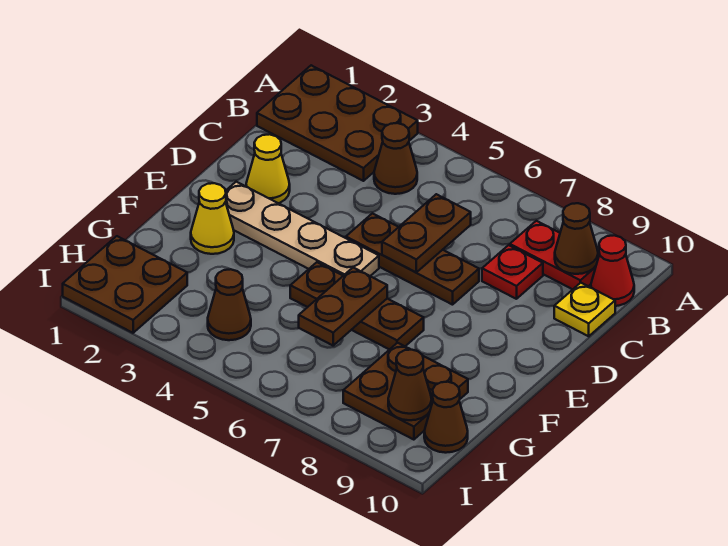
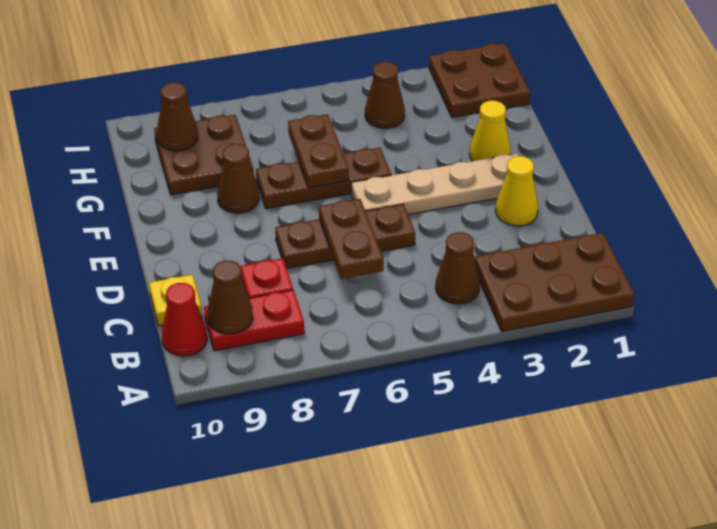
brown cone H10 level 1 -> brown cone F8 level 1

